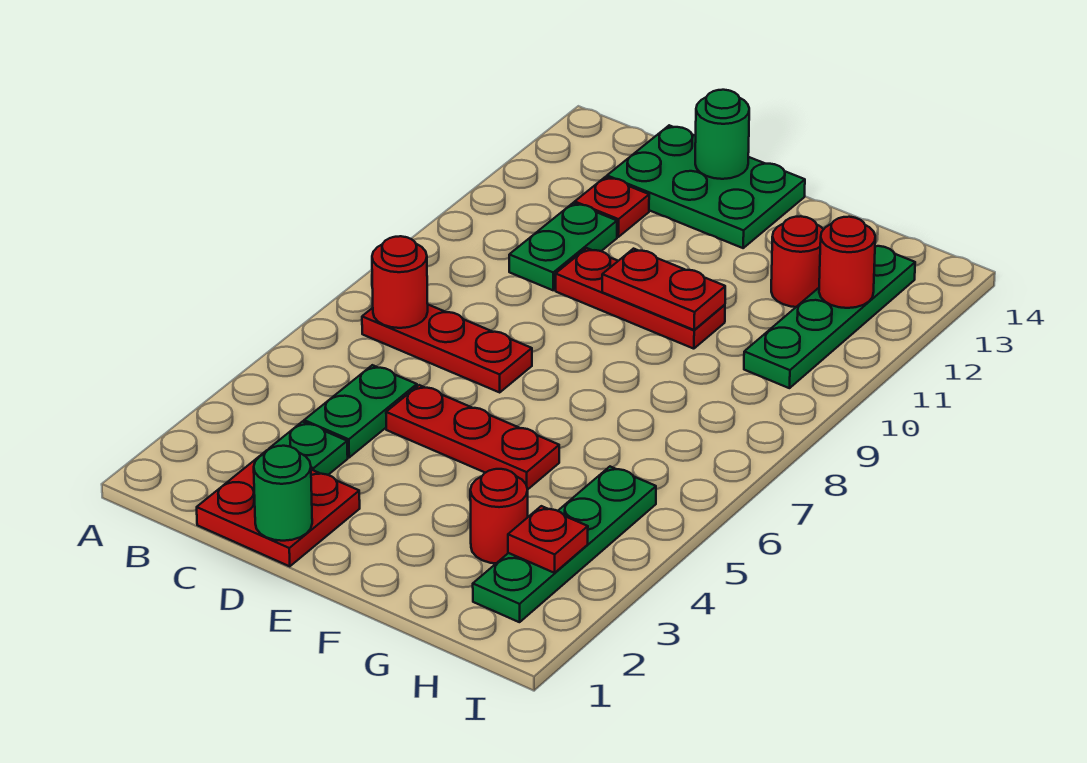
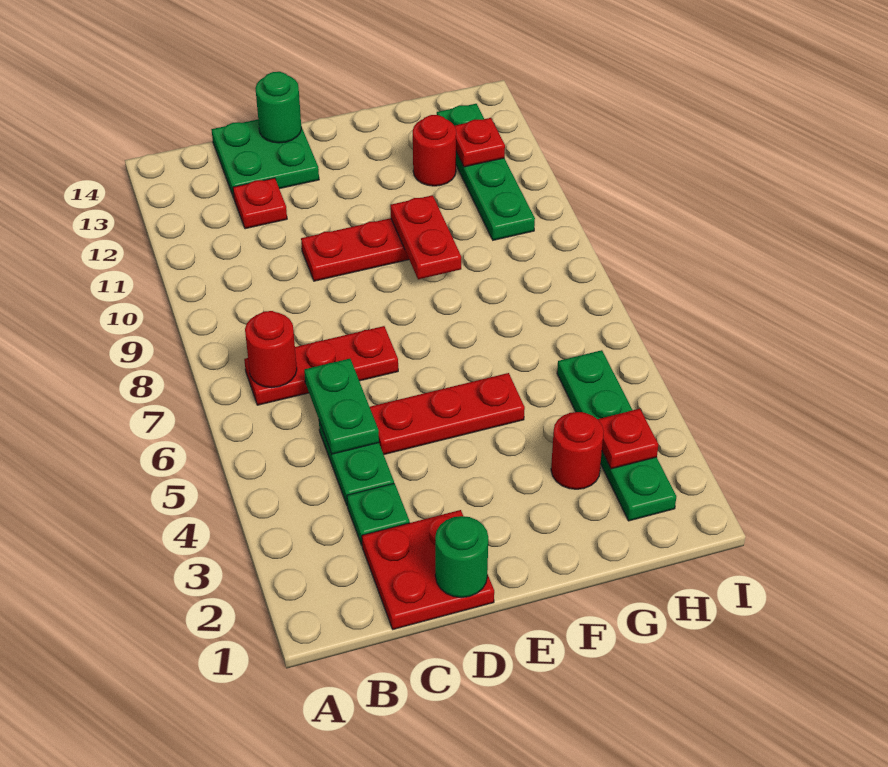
green plate C10:C11 level 1 -> green plate C5:C6 level 2
green plate C13:E14 level 1 -> green plate C13:D14 level 1
red plate E10:F10 level 2 -> red plate F9:F10 level 2
red round brick H12 level 2 -> red plate H12 level 2

